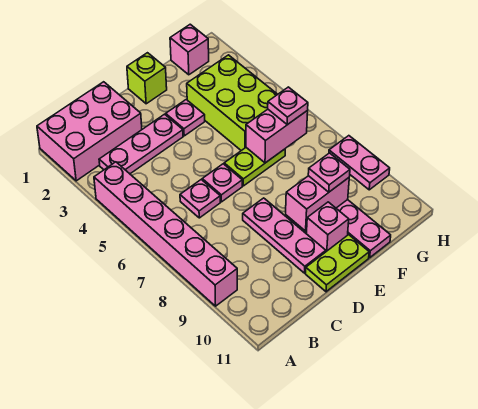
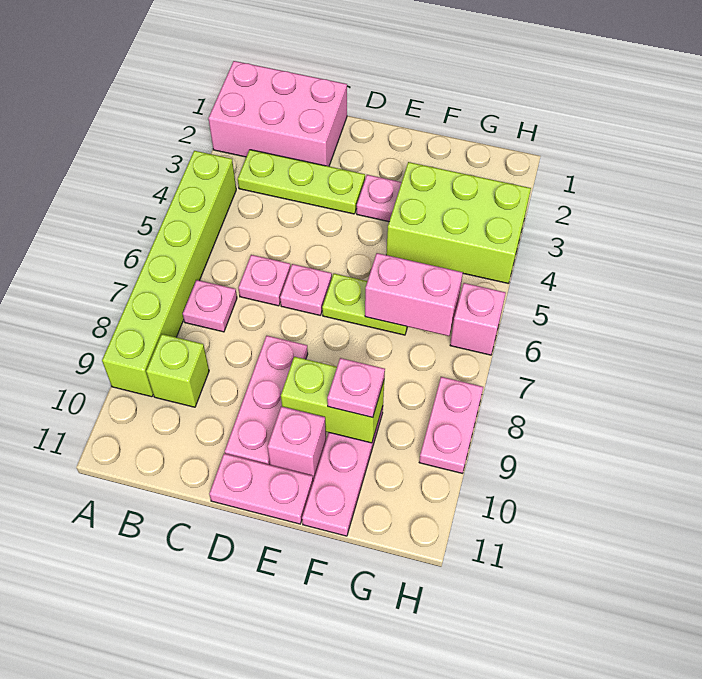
pink brick A4:A9 level 1 -> lime brick A4:A9 level 1
pink plate B3:D3 level 1 -> lime plate B3:D3 level 1
lime plate D11:E11 level 1 -> pink plate D11:E11 level 1
lime brick E1 level 1 -> lime brick B9 level 1
pink brick E9:F9 level 2 -> lime brick E9:F9 level 2
lime brick F3:G5 level 1 -> lime brick F3:H4 level 1
pink brick G1 level 1 -> pink brick H6 level 1
pink plate G6 level 3 -> pink plate B7 level 1

